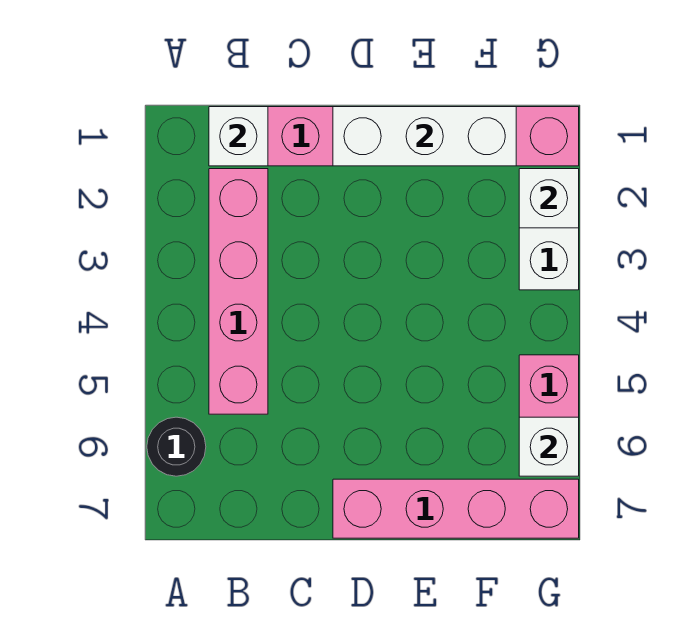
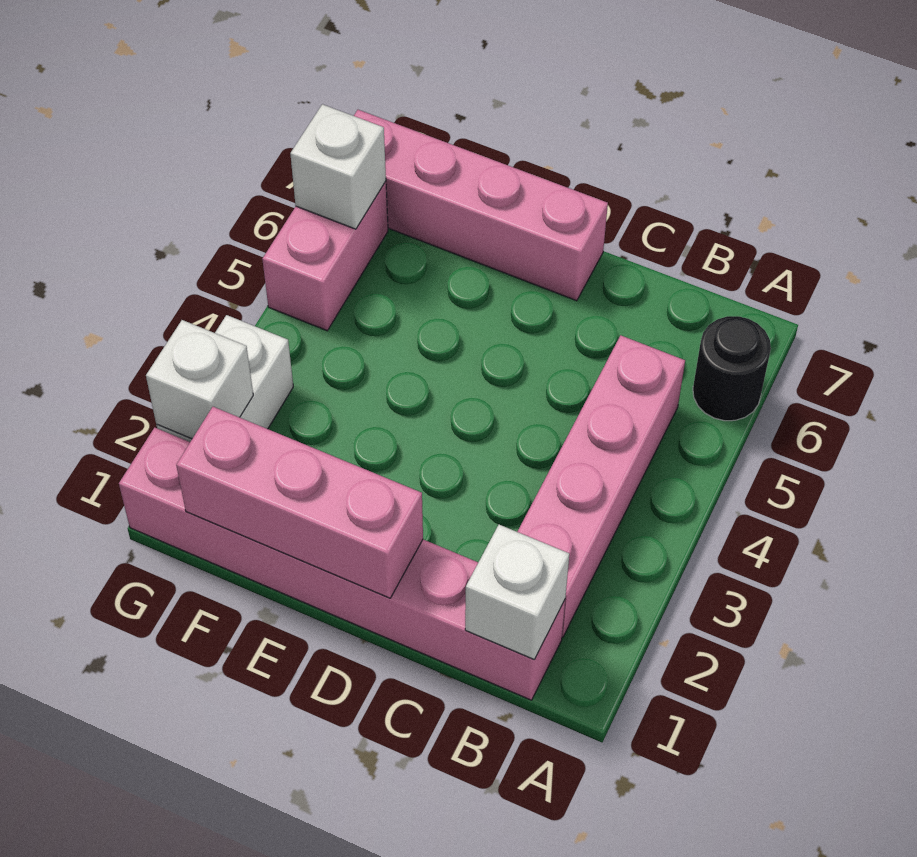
white brick D1:F1 level 2 -> pink brick D1:F1 level 2

